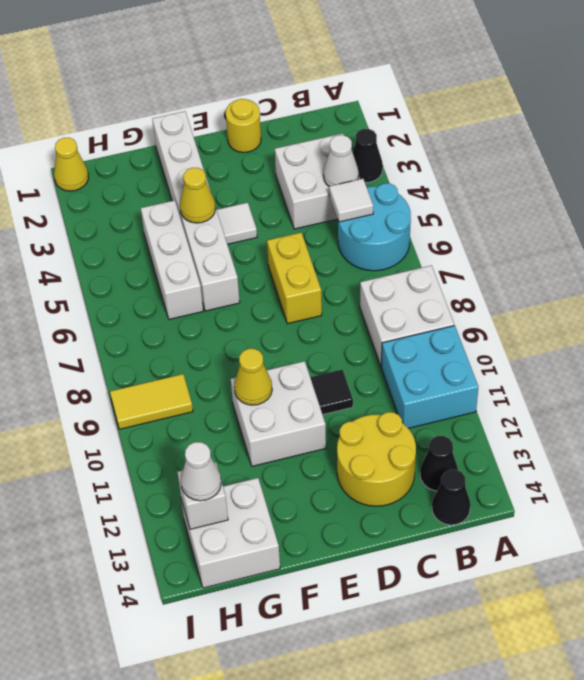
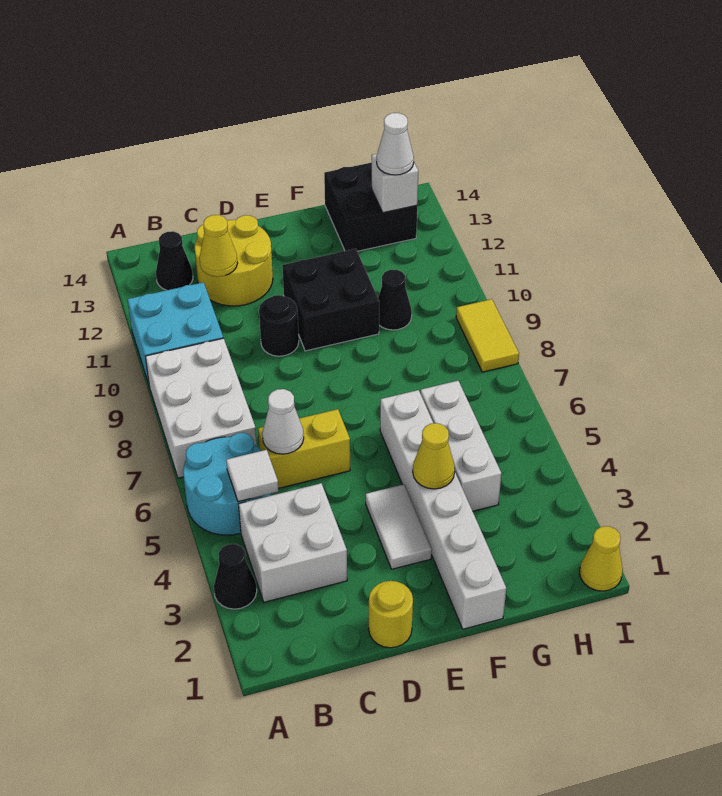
white brick A8:B9 level 1 -> white brick A7:B9 level 1
white cone B4 level 2 -> white cone C6 level 2
black cone B14 level 1 -> black cone G10 level 1
yellow brick D6:D7 level 1 -> yellow brick C6:D6 level 1
black tile D10 level 1 -> black round brick D10 level 1
white tile E4 level 1 -> white tile E3:E4 level 1
white brick E10:F11 level 1 -> black brick E10:F11 level 1
yellow cone F10 level 2 -> yellow cone C12 level 2
white brick G13:H14 level 1 -> black brick G13:H14 level 1
yellow tile H9:I9 level 1 -> yellow tile I8:I9 level 1

